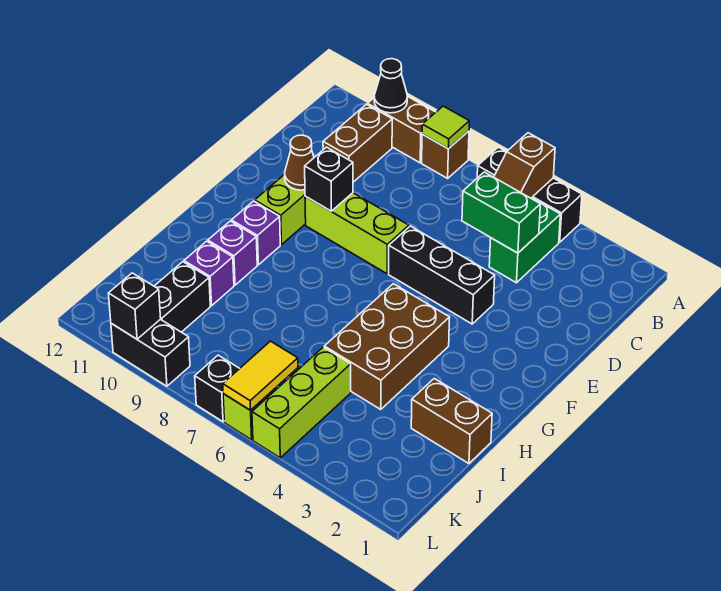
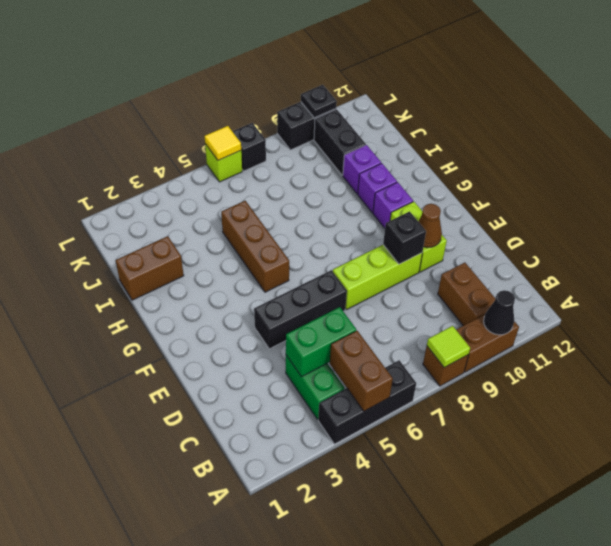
brown slope A5:B5 level 2 top A -> brown brick A5:B5 level 2
brown brick G4:I5 level 1 -> brown brick G5:I5 level 1
lime brick J5:L5 level 1 -> none
yellow tile K6:L6 level 2 -> yellow tile L6 level 2
black brick L10 level 2 -> black plate L10 level 2

